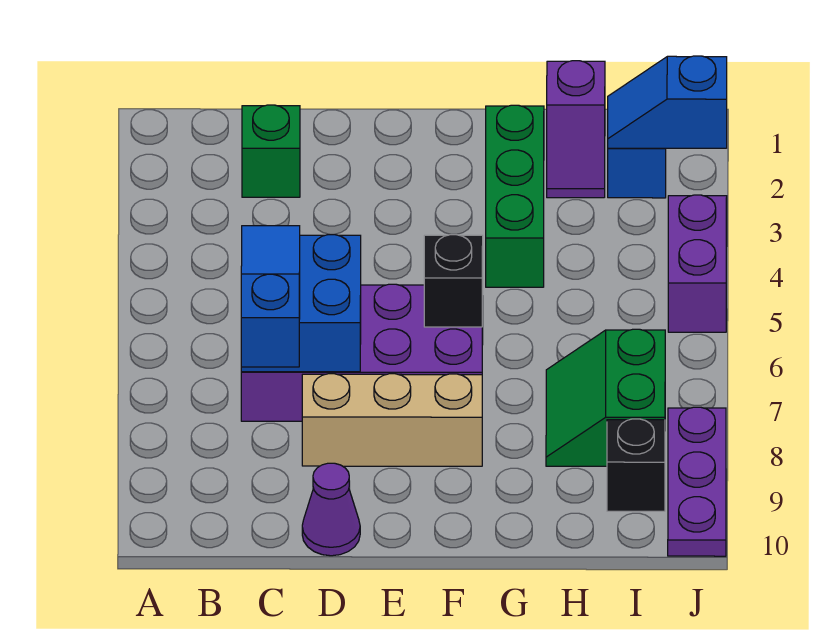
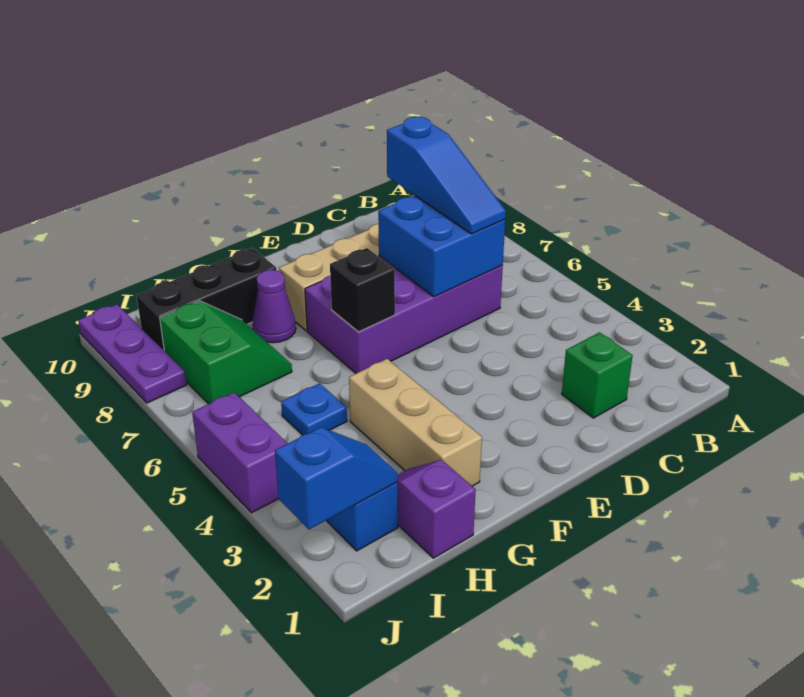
purple cone D10 level 1 -> purple cone G8 level 1
green brick G2:G4 level 1 -> tan brick G2:G4 level 1
none -> blue plate H5 level 1
black brick I9 level 1 -> black brick G9:I9 level 1

